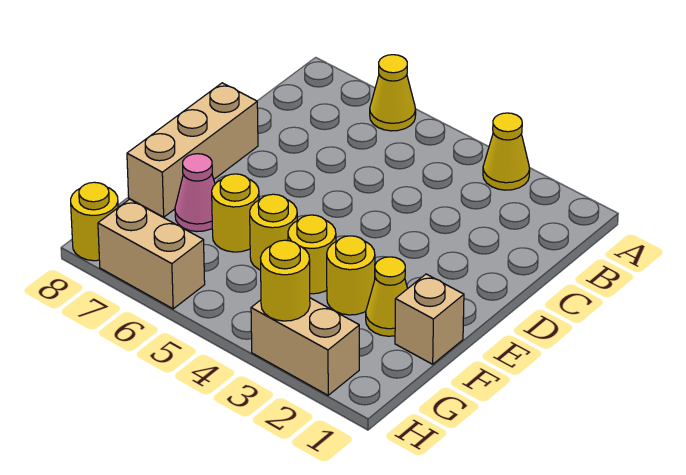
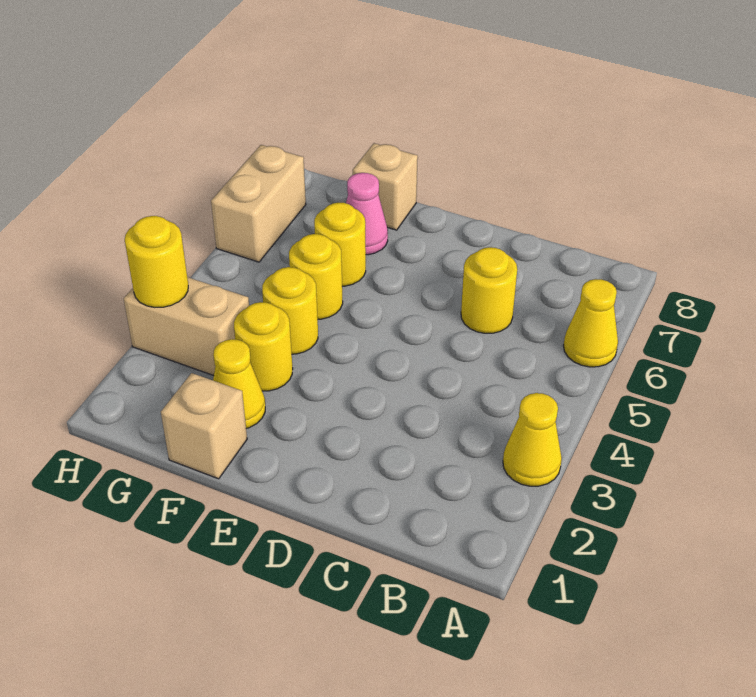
tan brick D8:F8 level 1 -> tan brick F8 level 1
tan brick H2:H3 level 1 -> tan brick G3:H3 level 1
yellow round brick H8 level 1 -> yellow round brick C6 level 1

